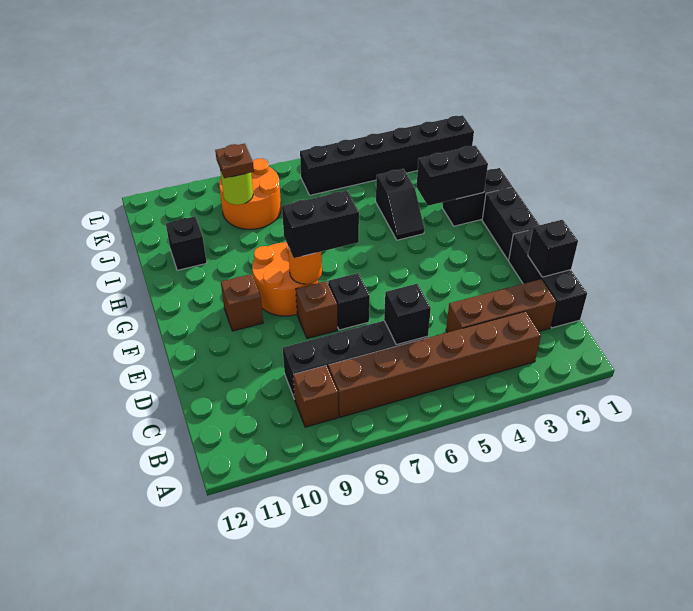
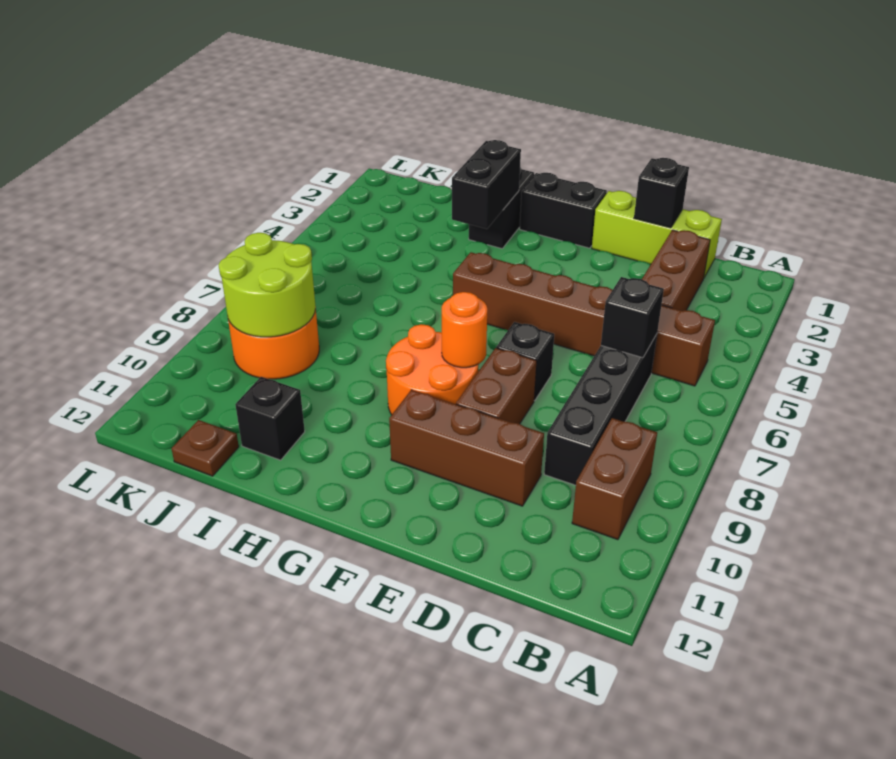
brown brick B3:B8 level 1 -> brown brick B5:G5 level 1
brown brick B9 level 1 -> brown brick B9:B10 level 1
black brick C1:E1 level 1 -> lime brick C1:E1 level 1
brown brick E8 level 1 -> brown brick E8:E9 level 1
black brick F7:F8 level 3 -> none
brown brick F10 level 1 -> brown brick D10:F10 level 1
black slope H4:I4 level 1 top I -> none
lime round brick J9 level 2 -> lime round brick J8:K9 level 2
brown plate J9 level 3 -> brown plate J12 level 1
black brick K1:K6 level 1 -> none

